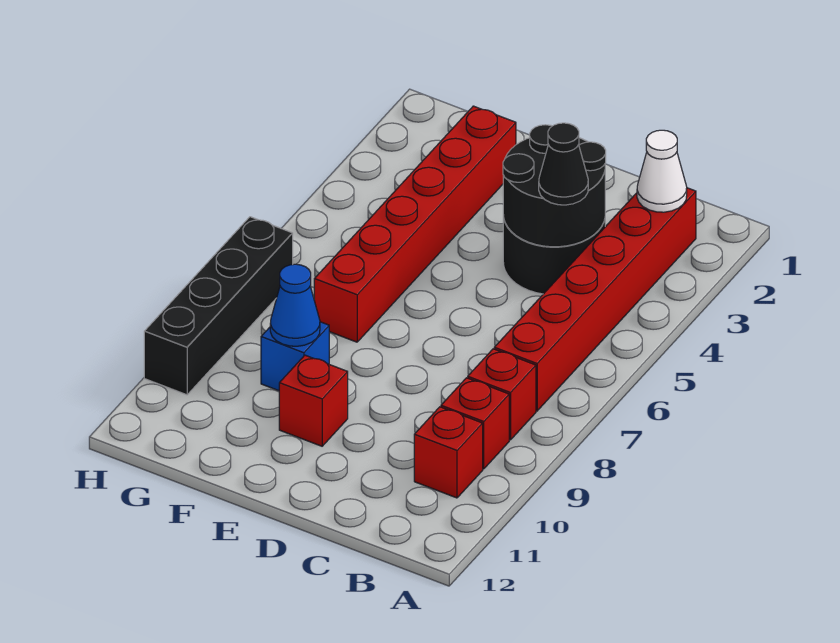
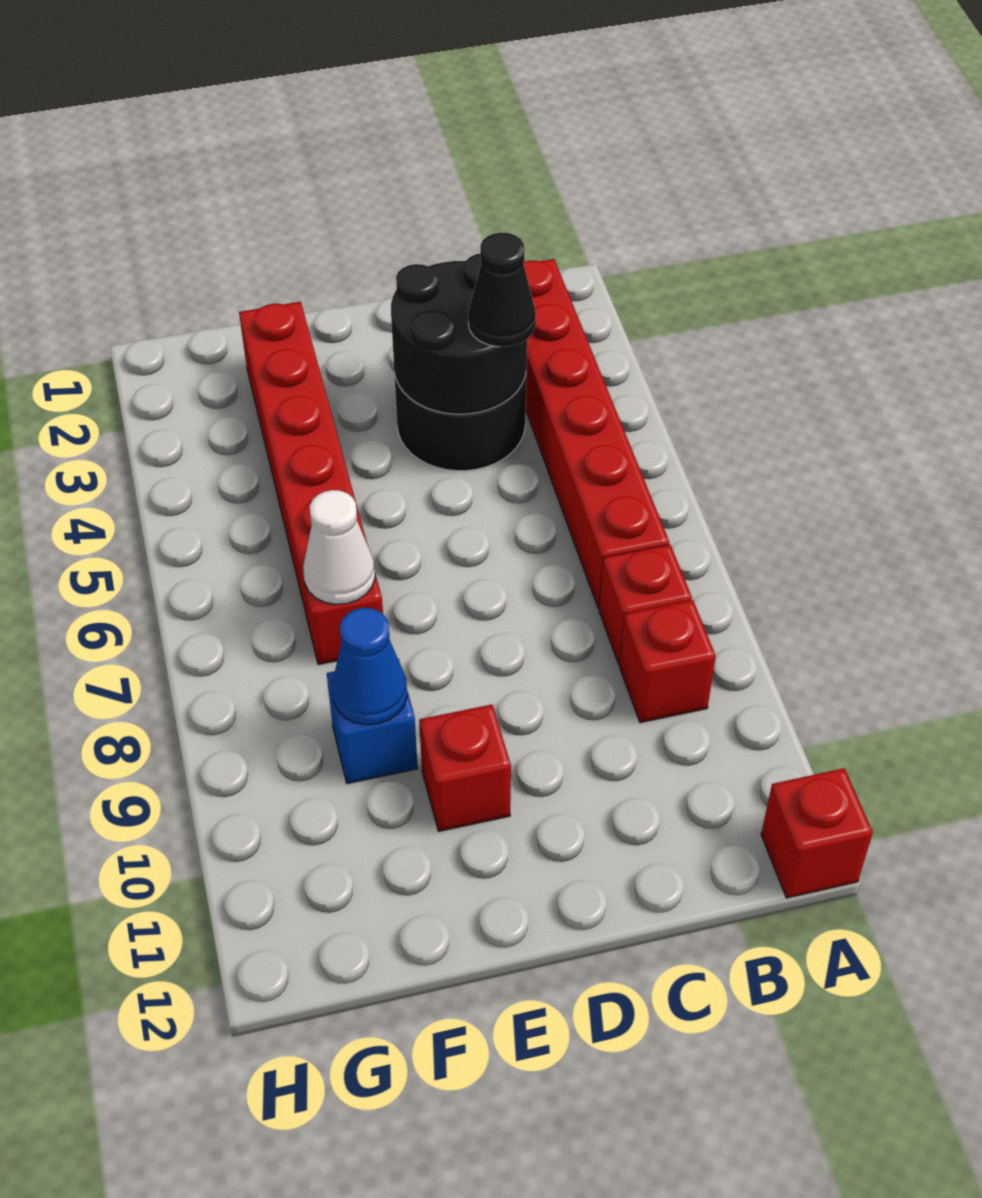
white cone B2 level 2 -> white cone F7 level 2
red brick B10 level 1 -> red brick A12 level 1
black brick H7:H10 level 1 -> none

